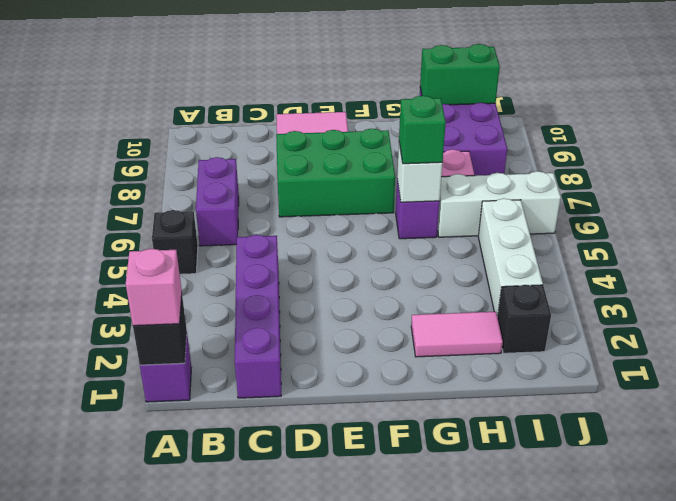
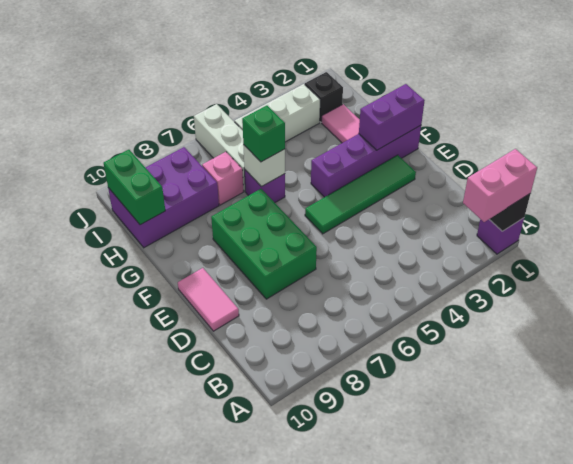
pink brick A1 level 3 -> pink brick A1:A2 level 3
black brick A5 level 1 -> none
purple brick B6:B7 level 1 -> purple brick F1:F2 level 2
purple brick C1:C4 level 1 -> purple brick F1:F4 level 1
none -> green tile E2:E5 level 1

